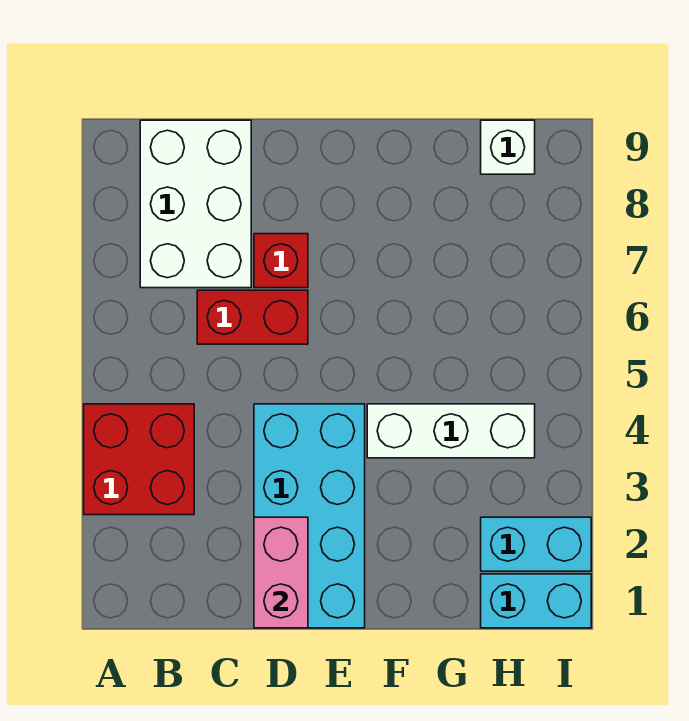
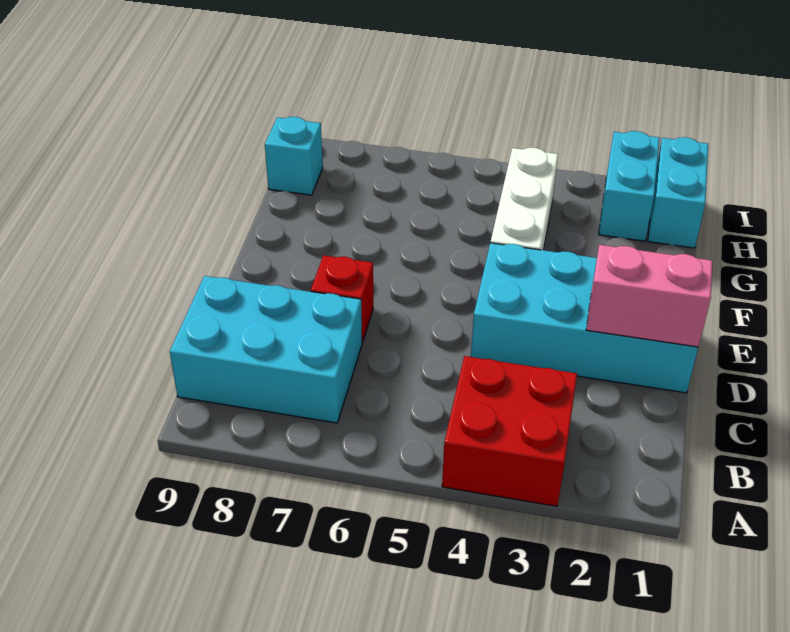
white brick B7:C9 level 1 -> cyan brick B7:C9 level 1
red brick C6:D6 level 1 -> none
white brick H9 level 1 -> cyan brick H9 level 1

